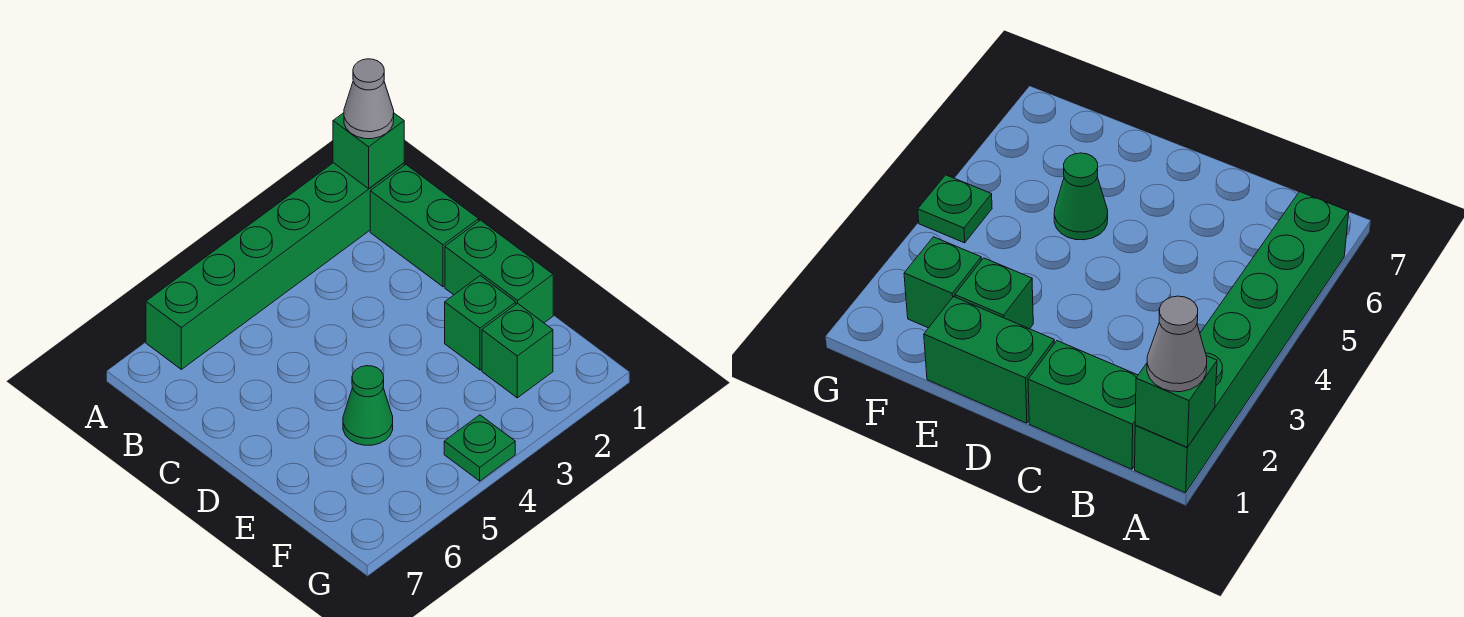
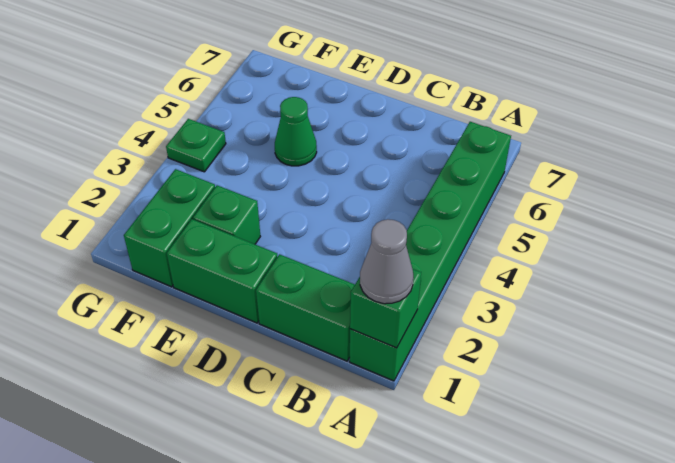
green brick F2 level 1 -> green brick F1:F2 level 1

